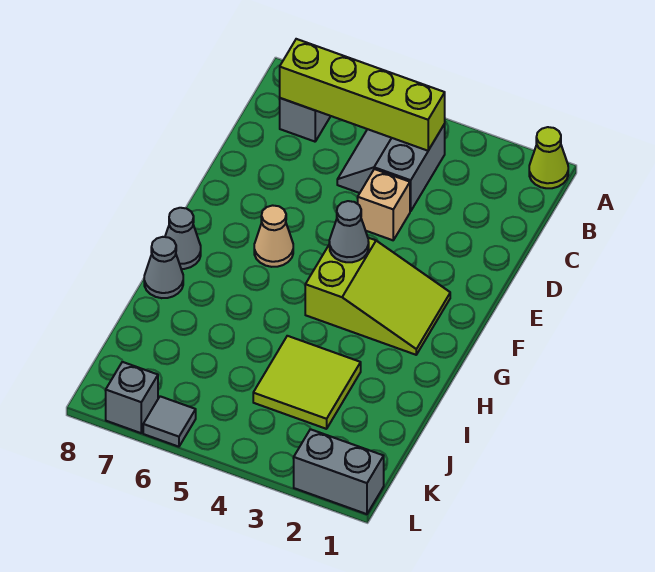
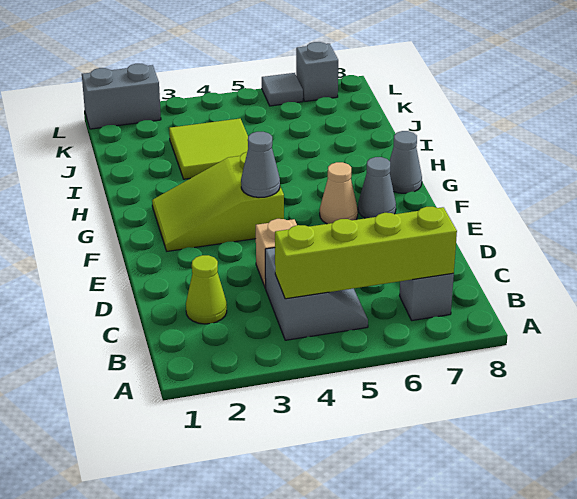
lime cone A1 level 1 -> lime cone C2 level 1
grey cone H8 level 1 -> grey cone F7 level 1

